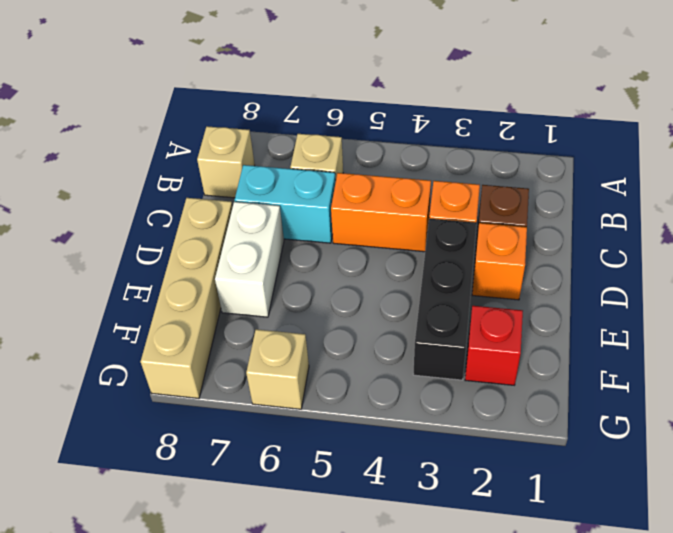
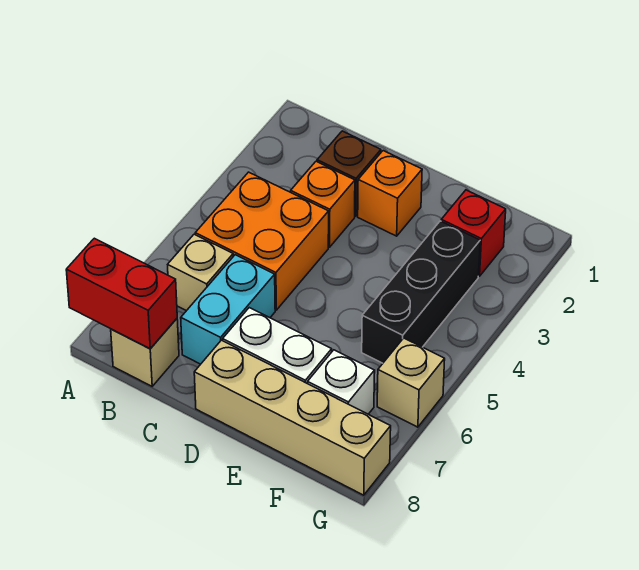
none -> red brick A8:B8 level 2
orange brick C4:C5 level 1 -> orange brick B4:C5 level 1
black brick D3:F3 level 1 -> black brick F3:F5 level 1
none -> white brick F7 level 1

